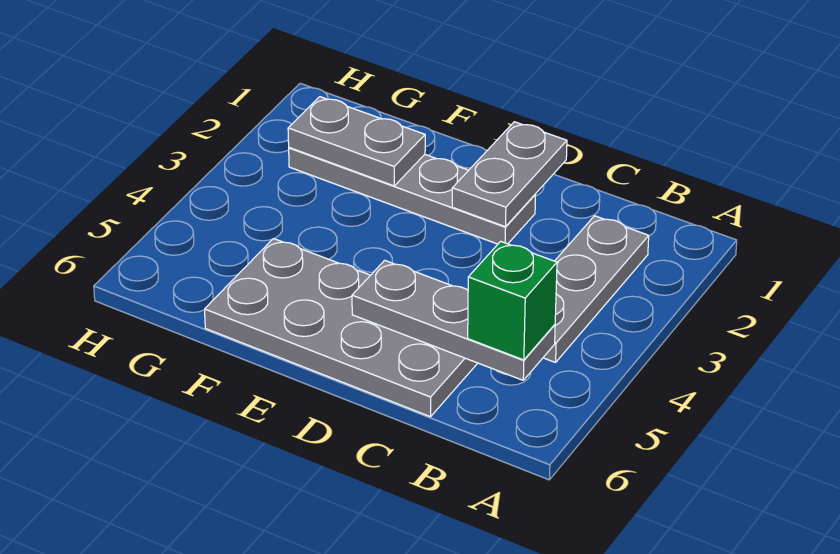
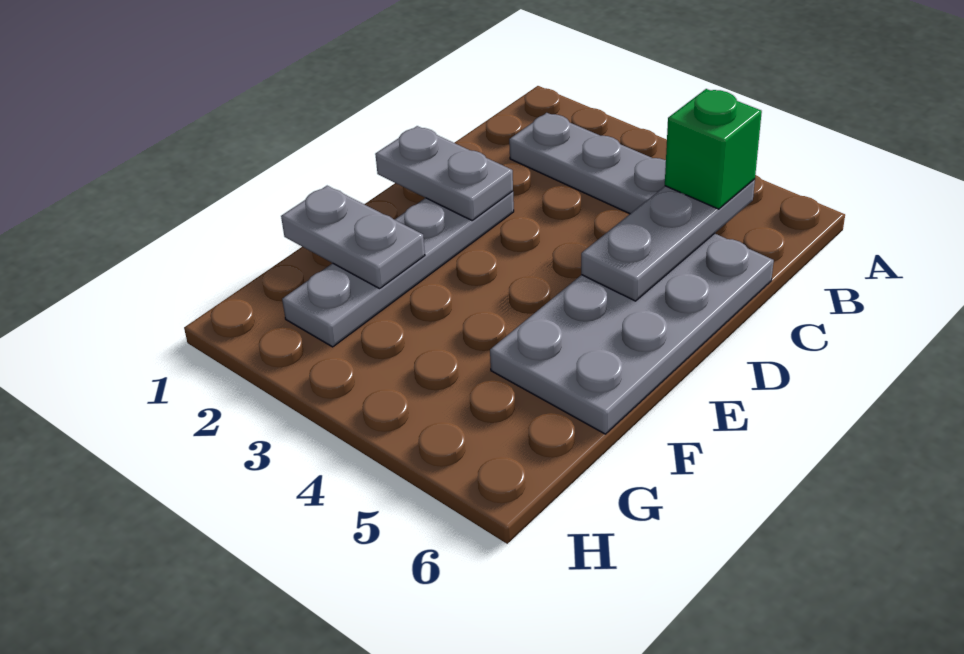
grey plate F2:G2 level 2 -> grey plate F1:F2 level 2

